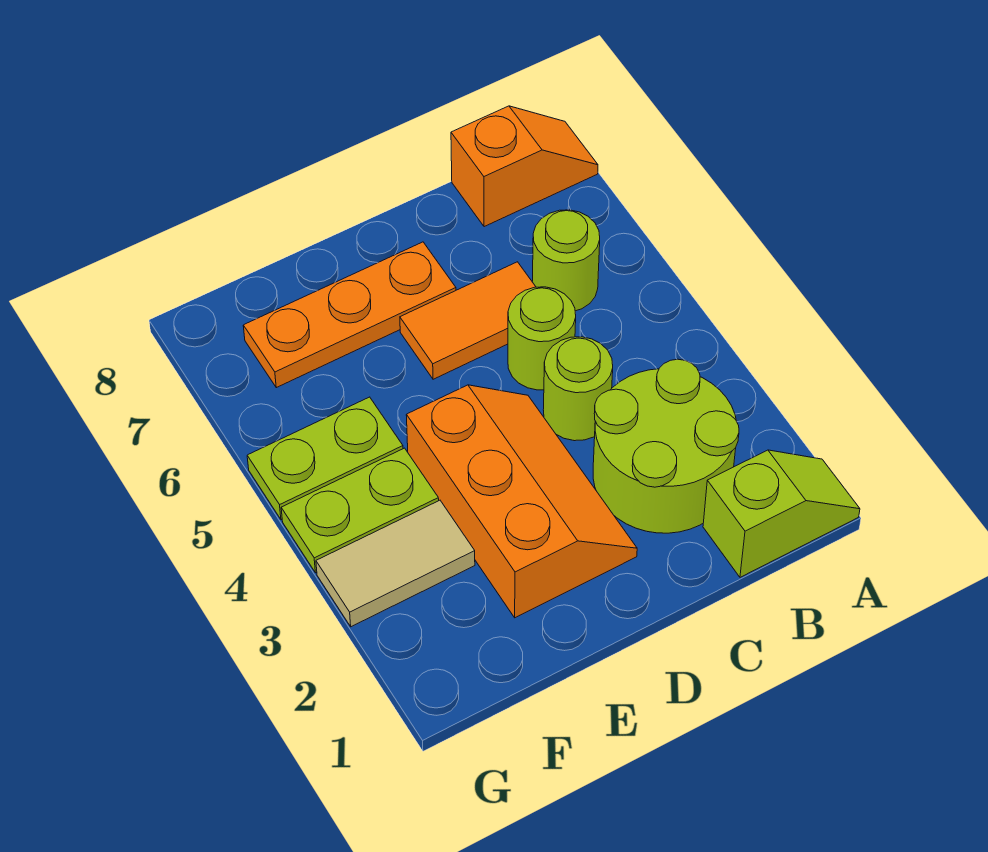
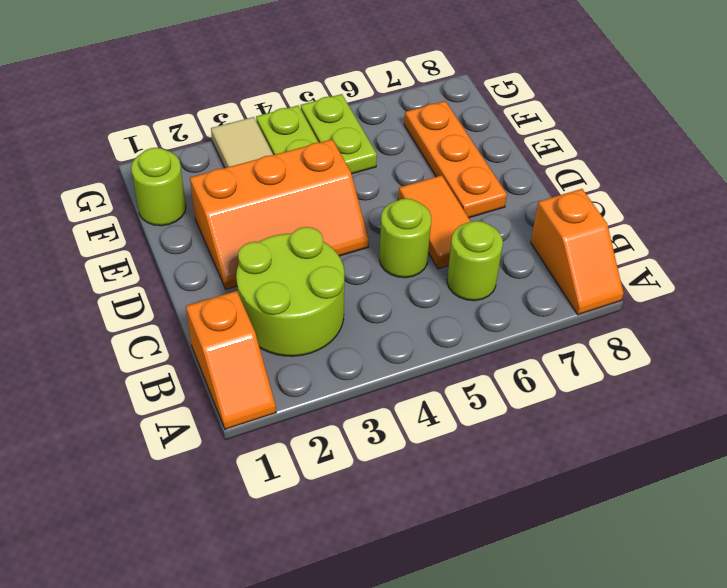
lime slope A1:B1 level 1 top B -> orange slope A1:B1 level 1 top B
lime round brick C4 level 1 -> lime round brick F1 level 1

